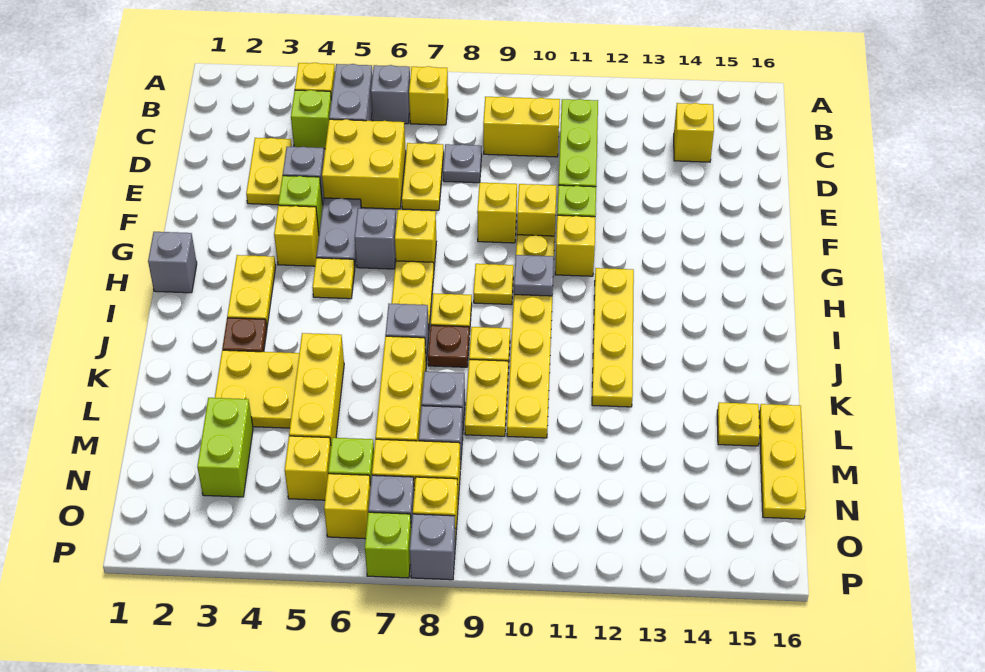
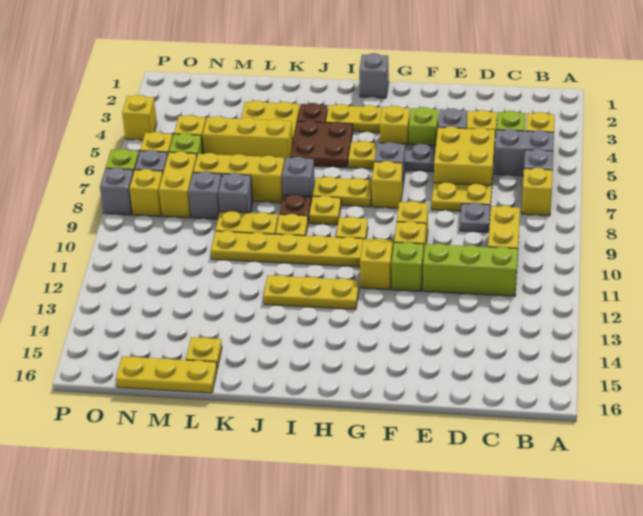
yellow brick C14 level 1 -> yellow brick P4 level 1
grey plate H10 level 2 -> none
yellow plate H12:K12 level 1 -> yellow plate H12:J12 level 1
none -> brown plate I4:J5 level 1
lime brick M3:N3 level 1 -> none

